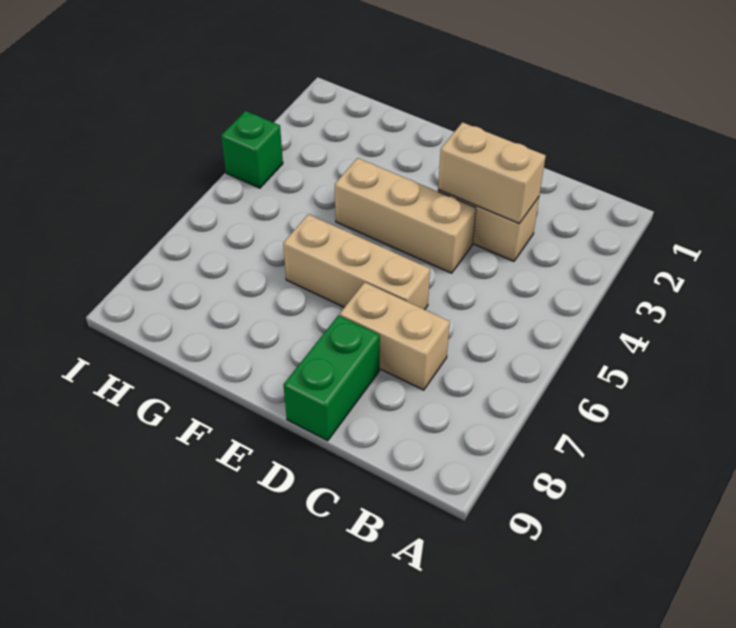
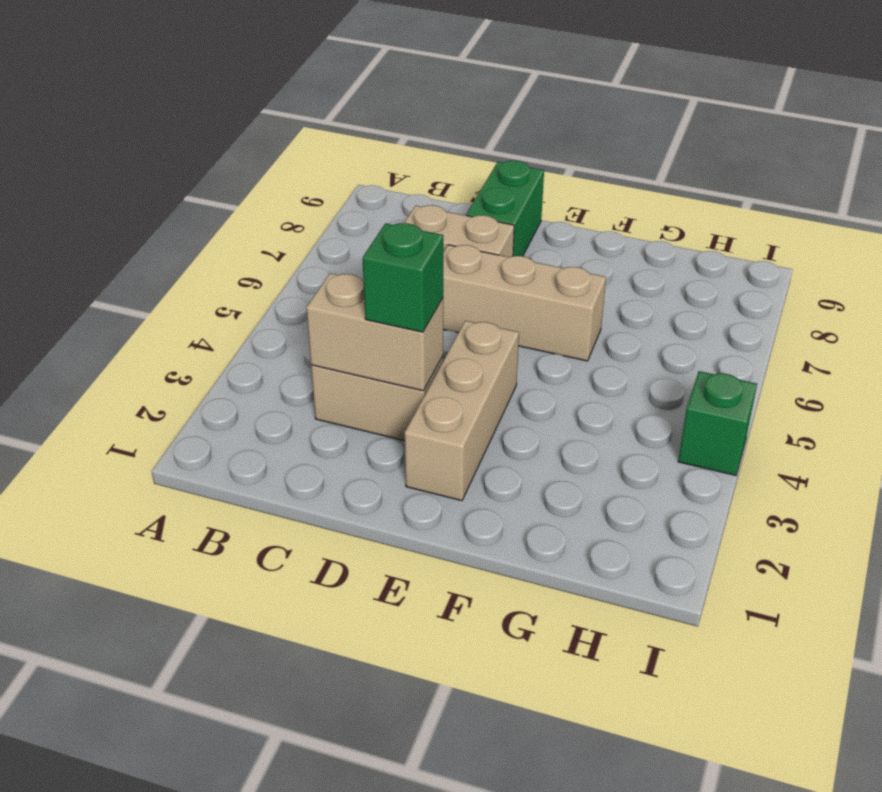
none -> green brick D3 level 3
tan brick D4:F4 level 1 -> tan brick E2:E4 level 1

